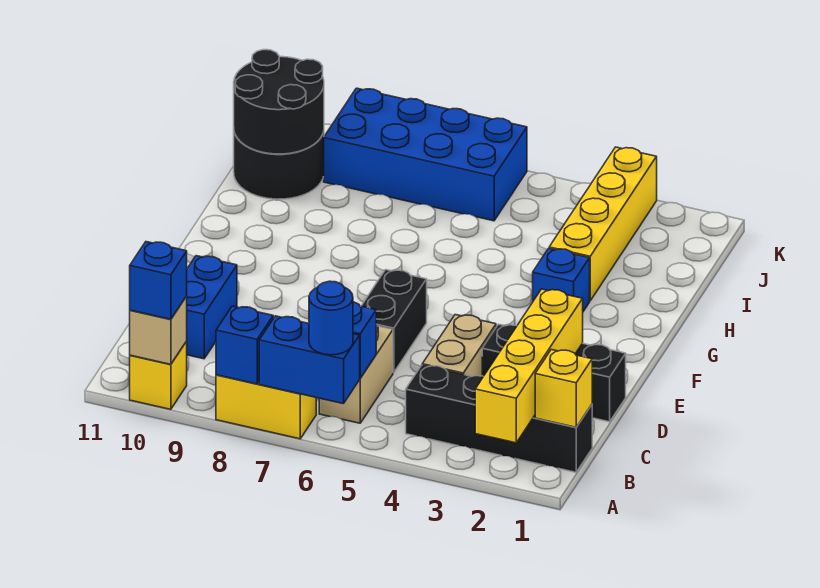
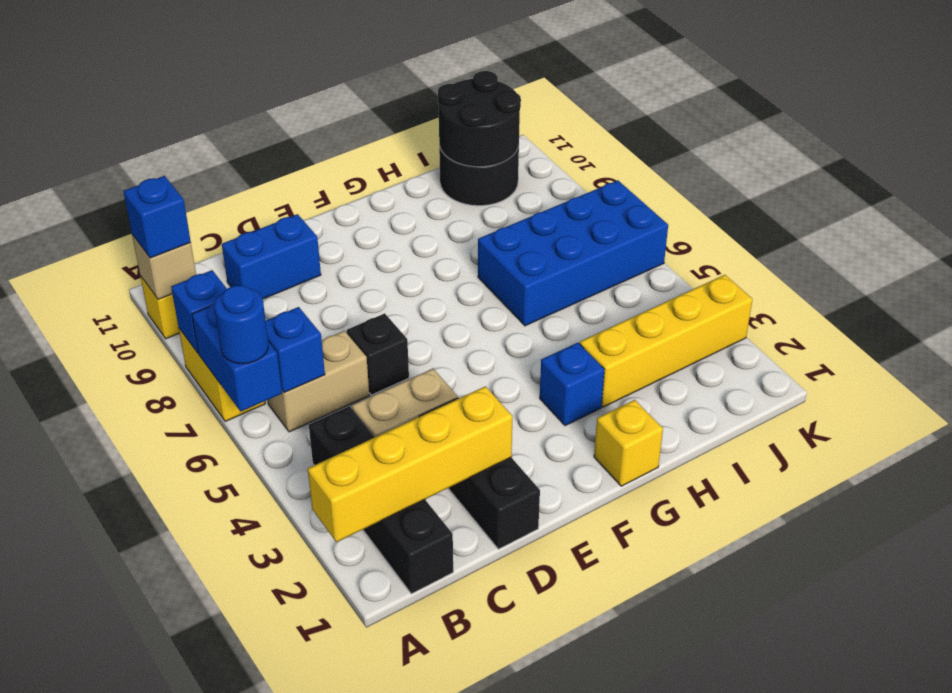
yellow brick B1 level 2 -> yellow brick G1 level 1
black brick D6:E6 level 1 -> black brick D6 level 1
blue brick J6:K9 level 1 -> blue brick H6:K7 level 1

